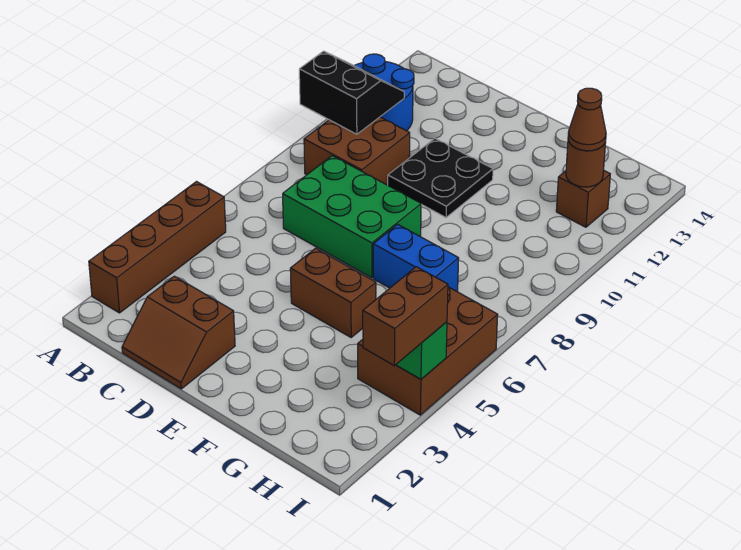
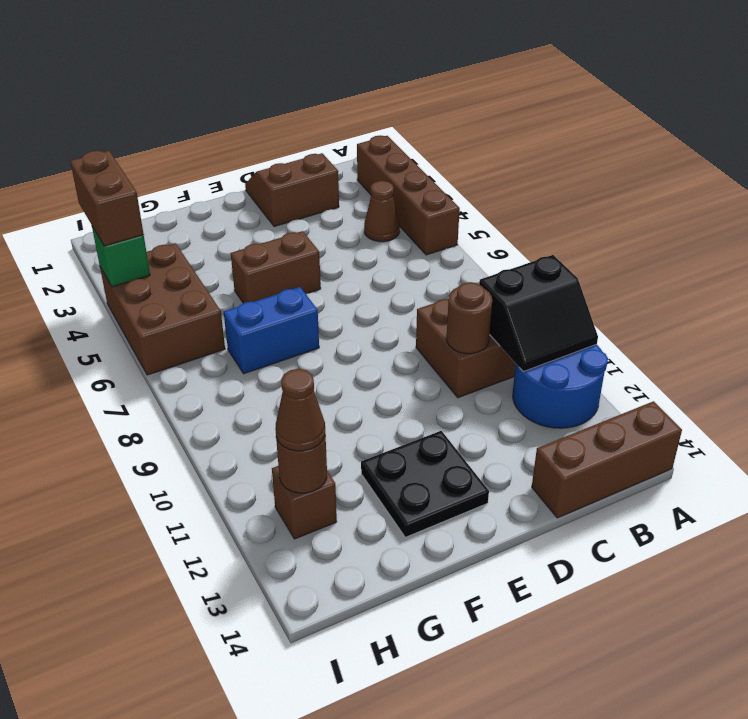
none -> brown brick A14:C14 level 1
none -> brown cone B4 level 1
green brick C7:E8 level 1 -> none
none -> brown round brick C10 level 2
black plate D10:E11 level 1 -> black plate E12:F13 level 1

